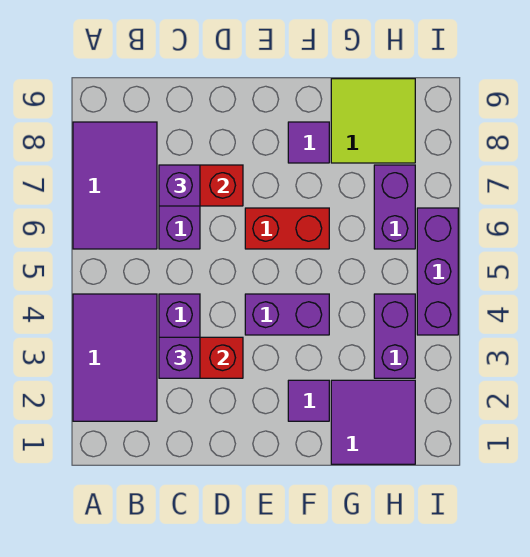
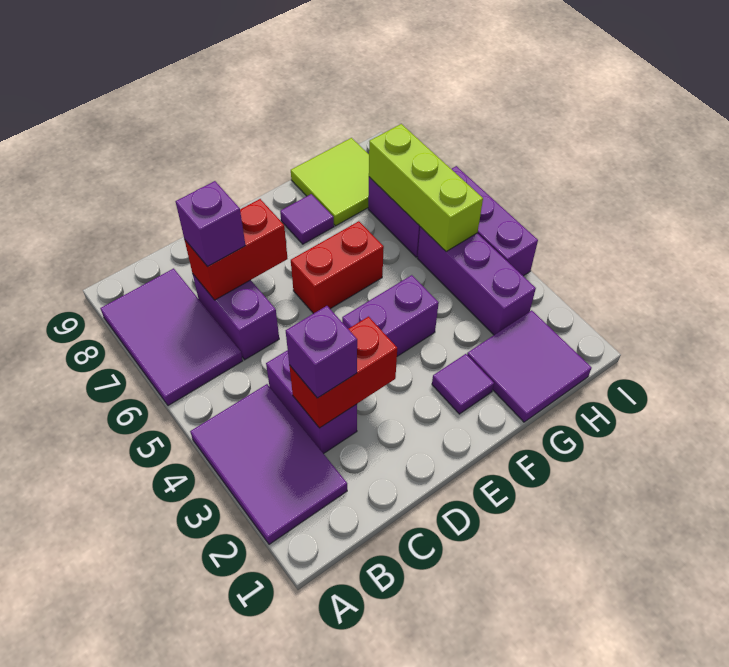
purple brick H3:H4 level 1 -> purple brick H3:H5 level 1
none -> lime brick H5:H7 level 2

